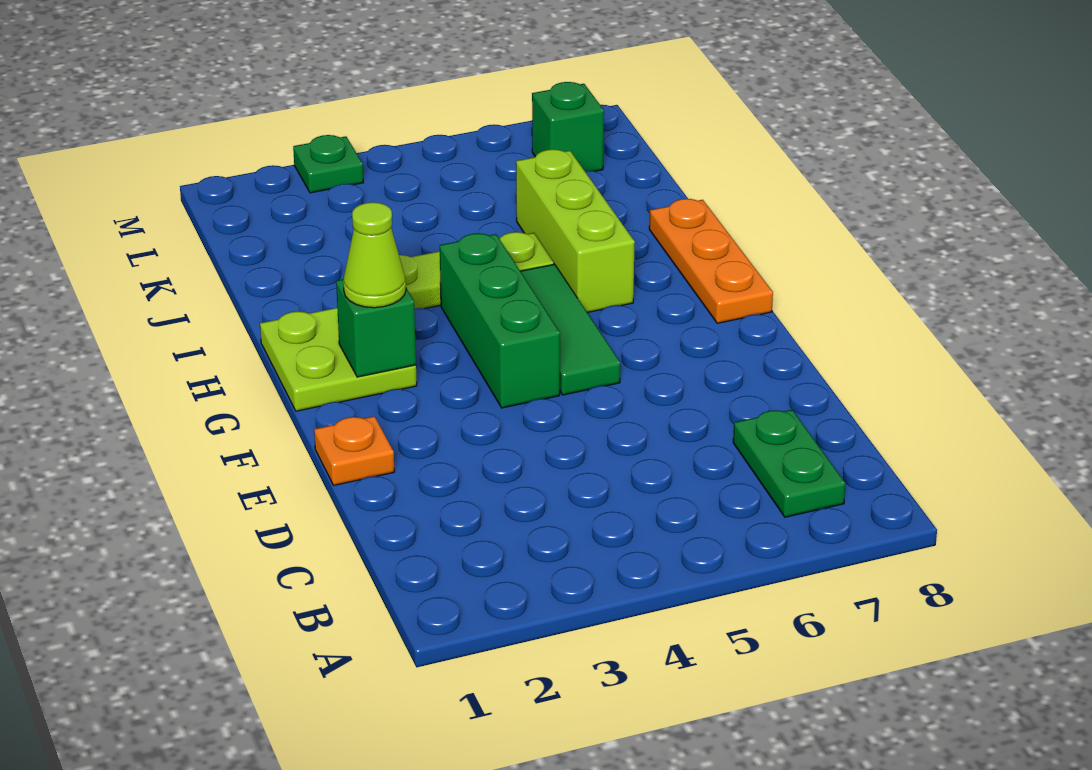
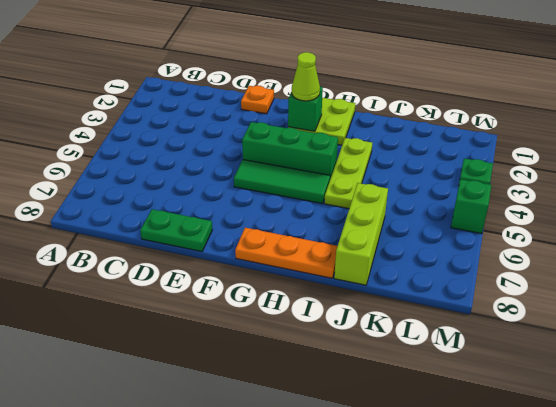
green plate B7:C7 level 1 -> green plate D8:E8 level 1
lime brick H6:J6 level 1 -> lime brick J6:J8 level 1
green brick L7 level 1 -> green brick M5 level 1

